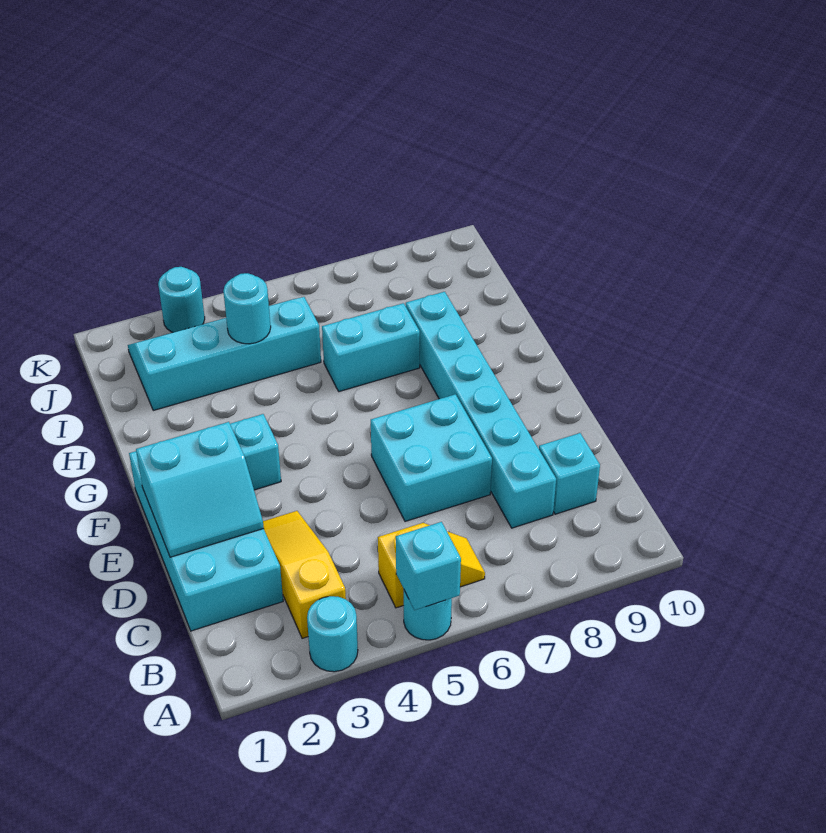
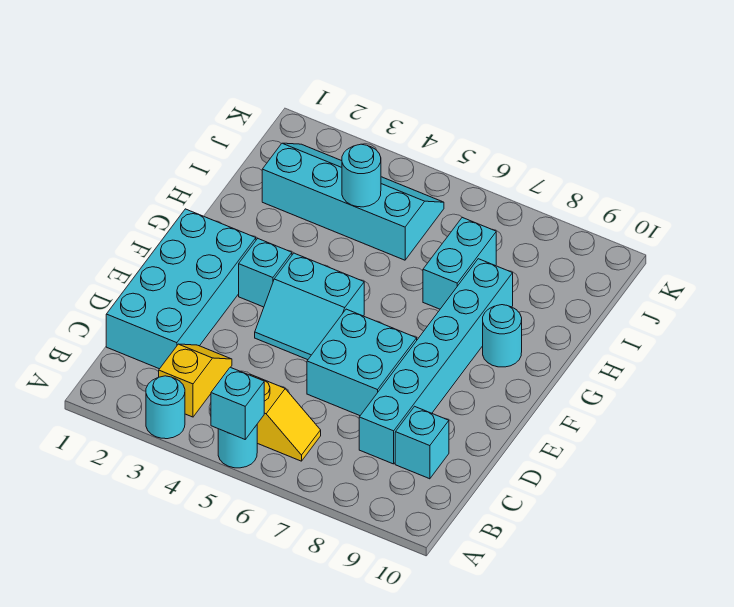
yellow slope B3:D3 level 1 top B -> yellow slope B3:C3 level 1 top B
cyan slope D1:E2 level 2 top E -> cyan slope E4:F5 level 1 top F
cyan brick H6:H7 level 1 -> cyan brick H7:I7 level 1
cyan round brick K3 level 1 -> cyan round brick G9 level 1

